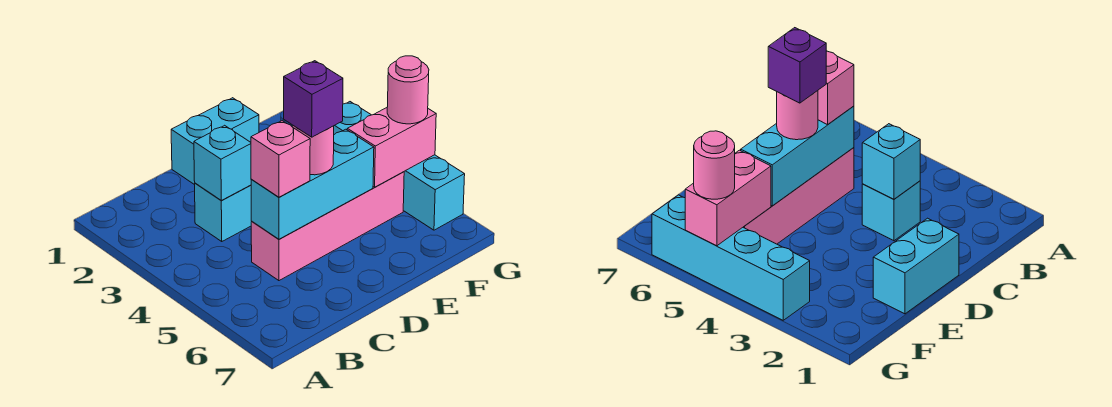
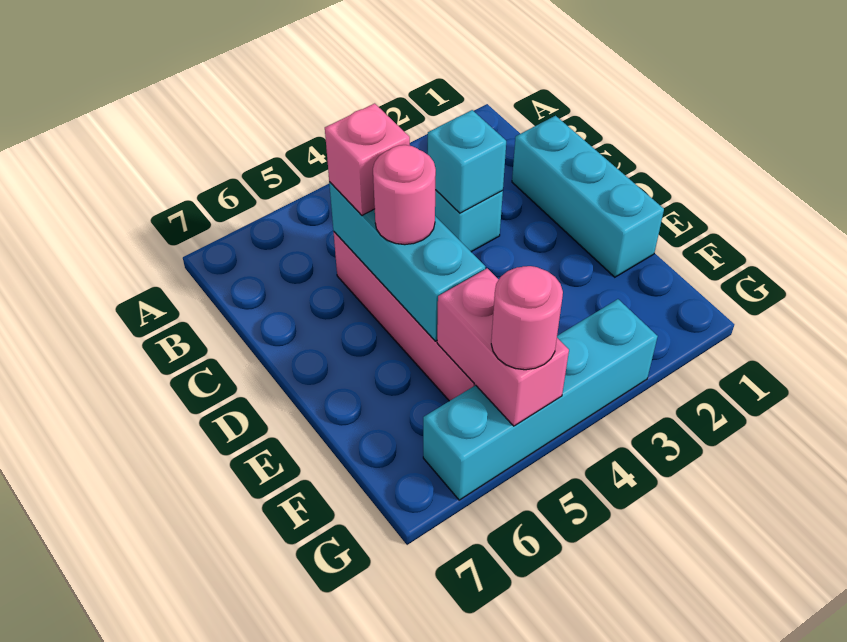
cyan brick D1:E1 level 1 -> cyan brick C1:E1 level 1
purple brick D5 level 4 -> none

